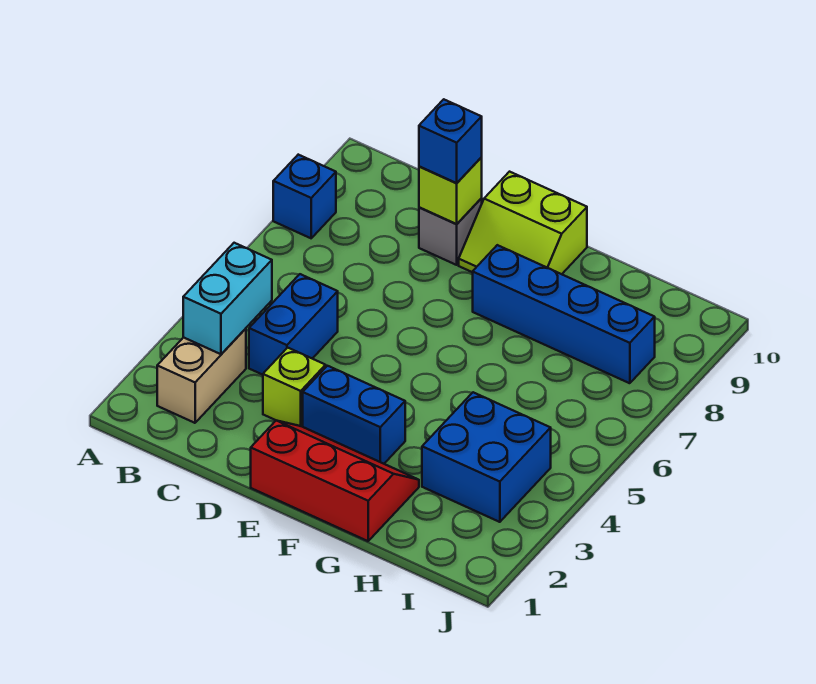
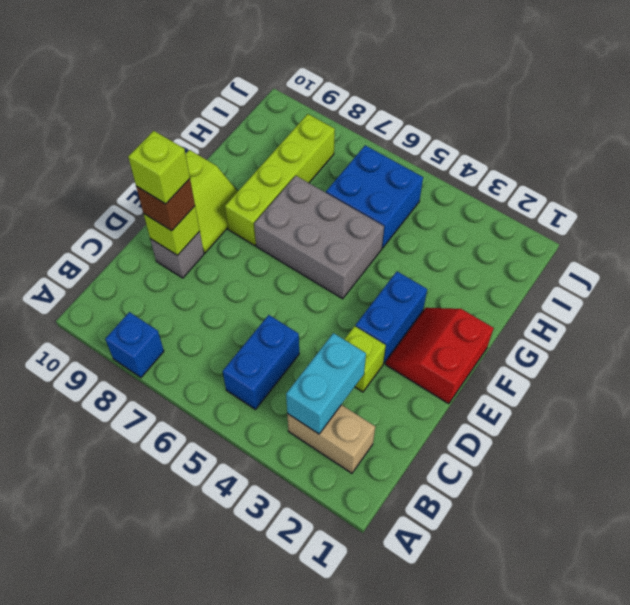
cyan brick B3:B4 level 2 -> cyan brick B3:C3 level 2
blue brick C4:C5 level 1 -> blue brick B5:C5 level 1
blue brick D9 level 3 -> brown brick D9 level 3
none -> lime brick D9 level 4
red slope E1:G2 level 1 top 1 -> red slope E1:F2 level 1 top 1
none -> grey brick F5:G7 level 1
blue brick F8:I8 level 1 -> lime brick F8:I8 level 1
blue brick H3:I4 level 1 -> blue brick H5:I6 level 1

